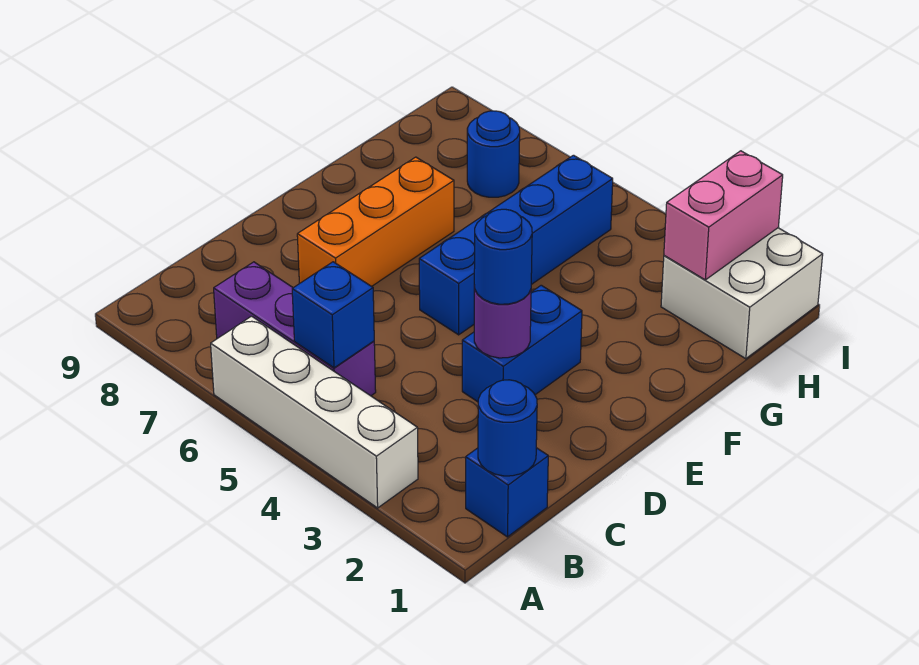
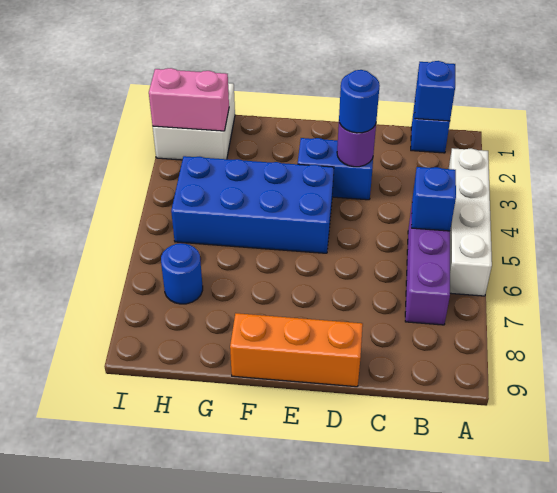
blue round brick B1 level 2 -> blue brick B1 level 2
orange brick D7:F7 level 1 -> orange brick D9:F9 level 1
blue brick E5:H5 level 1 -> blue brick E4:H5 level 1

